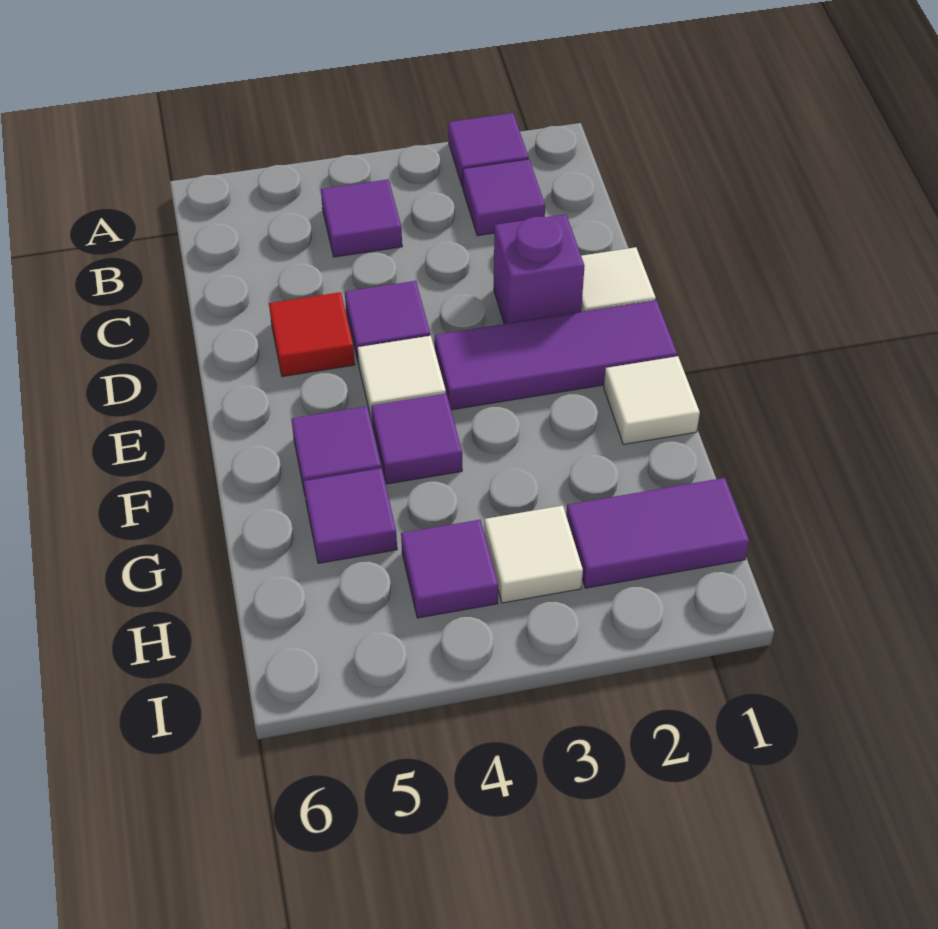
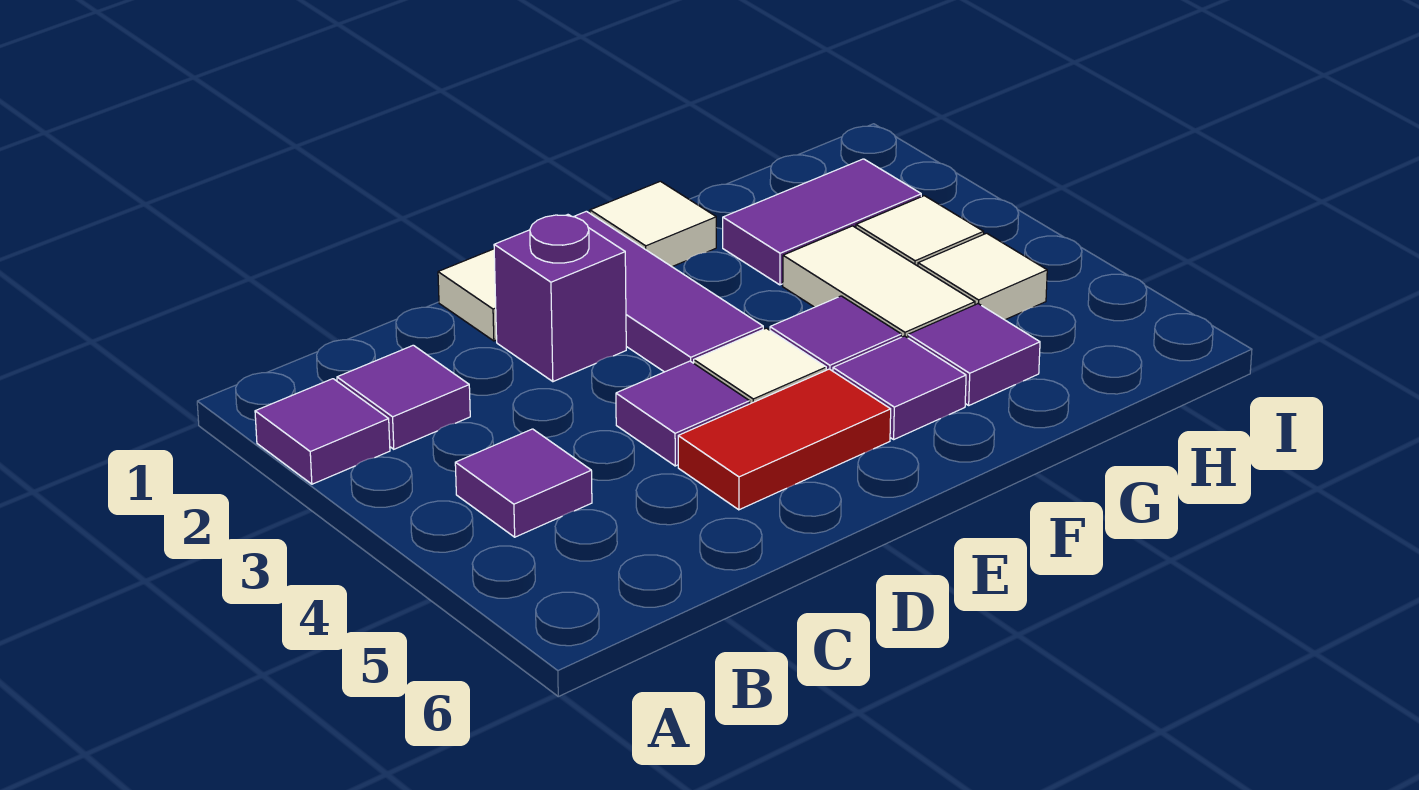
red tile D5 level 1 -> red tile D5:E5 level 1
none -> white tile G3:G4 level 1
purple tile H1:H2 level 1 -> purple tile G2:H2 level 1
purple tile H4 level 1 -> white tile H4 level 1

